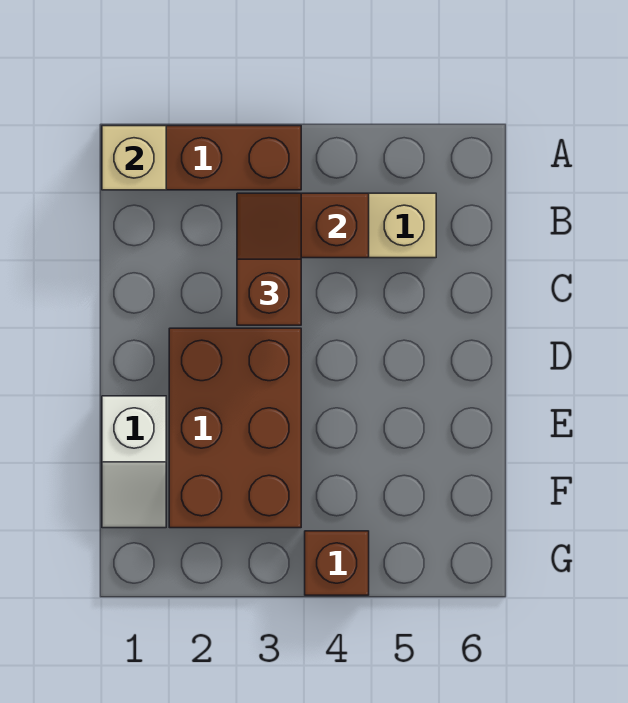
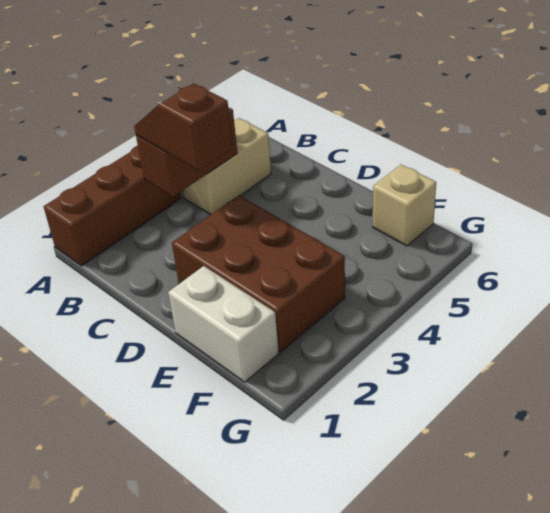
tan brick A1 level 2 -> tan brick F6 level 1
white slope E1:F1 level 1 top E -> white brick E1:F1 level 1
brown brick G4 level 1 -> none

